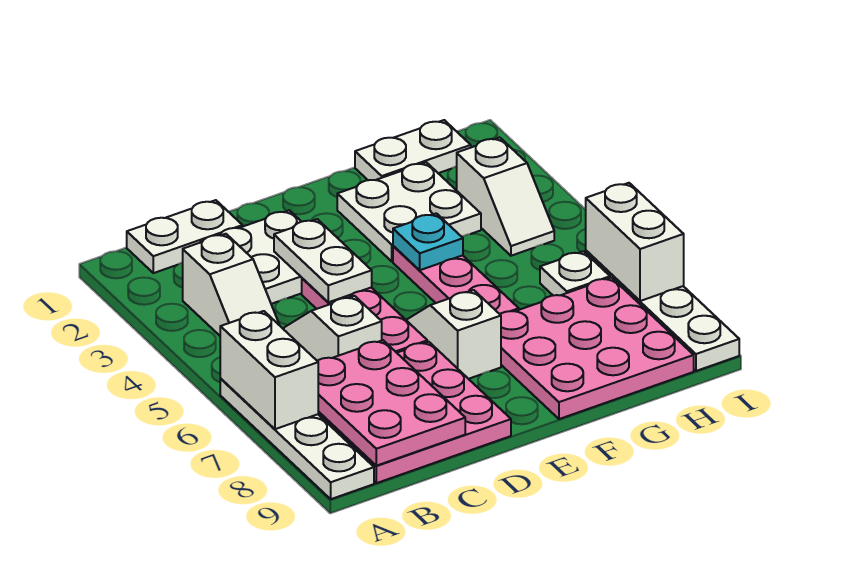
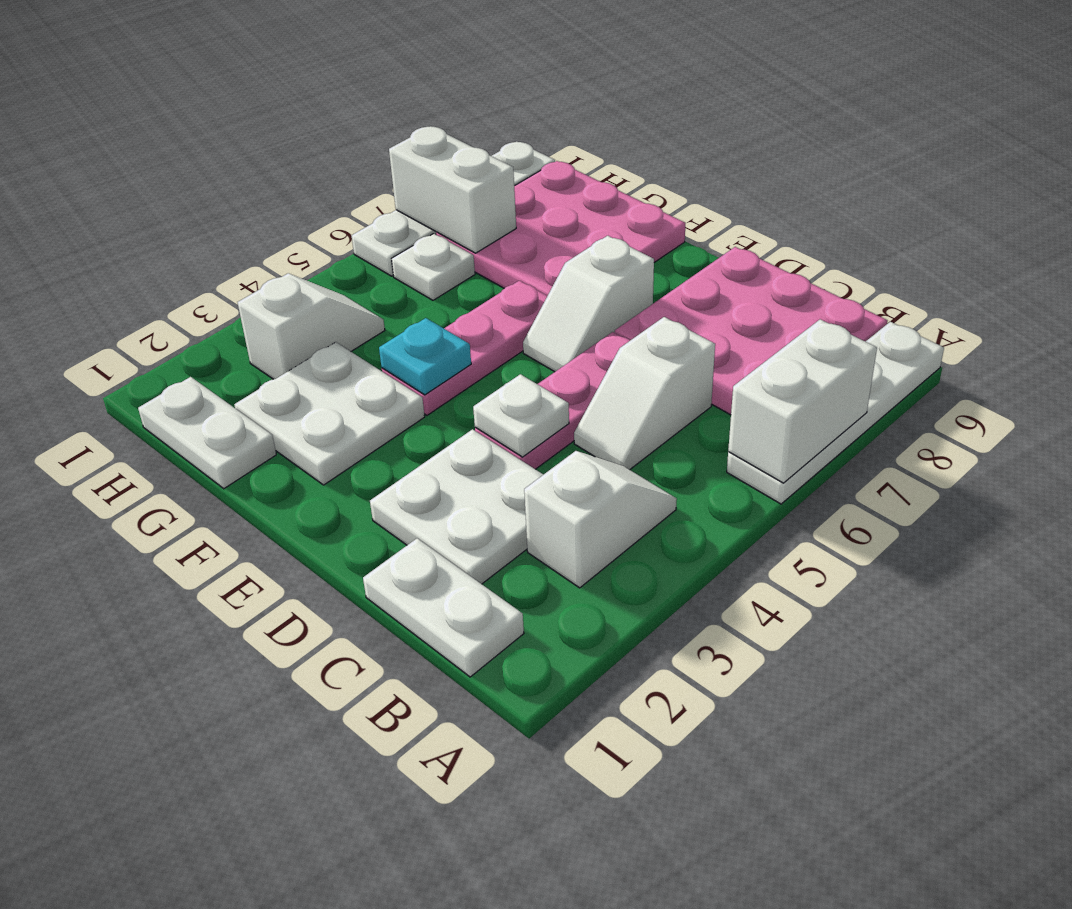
pink plate B7:C9 level 2 -> none
white plate D3:D4 level 2 -> white plate D4 level 2
white brick I6:I7 level 2 -> white brick H7:I7 level 2

